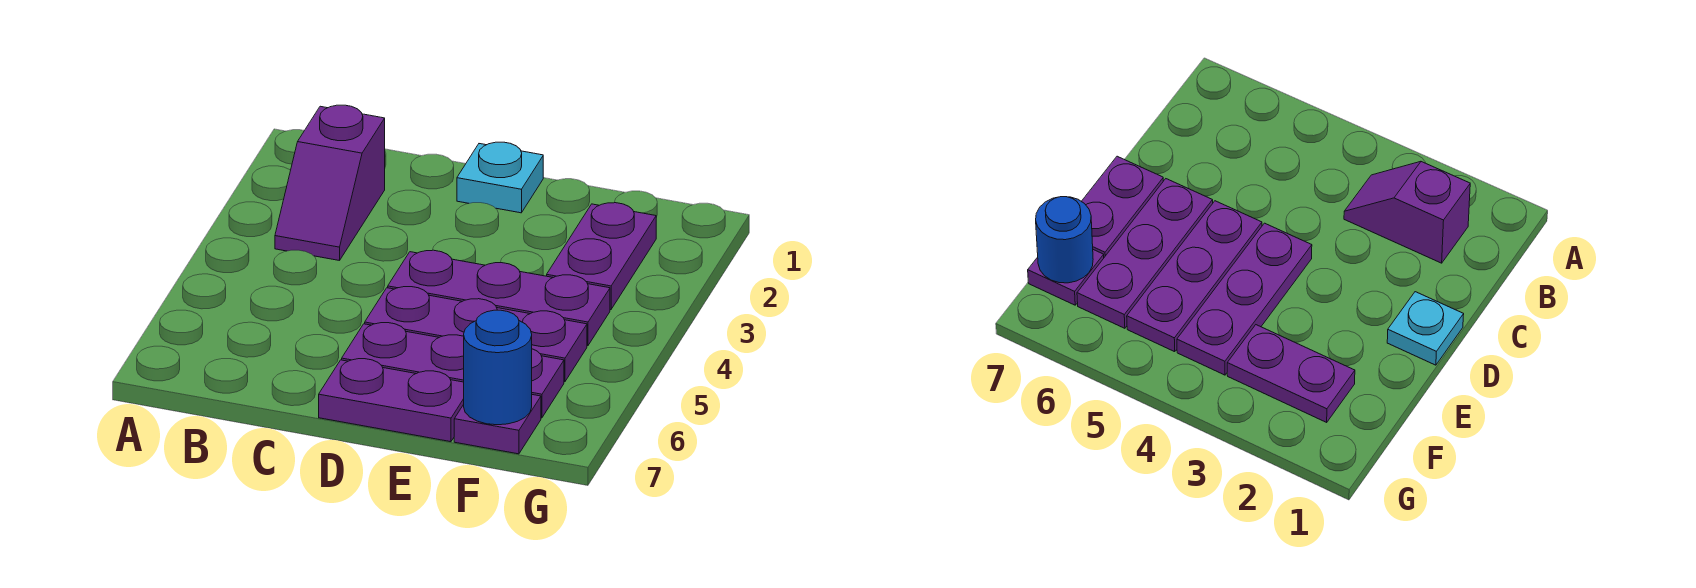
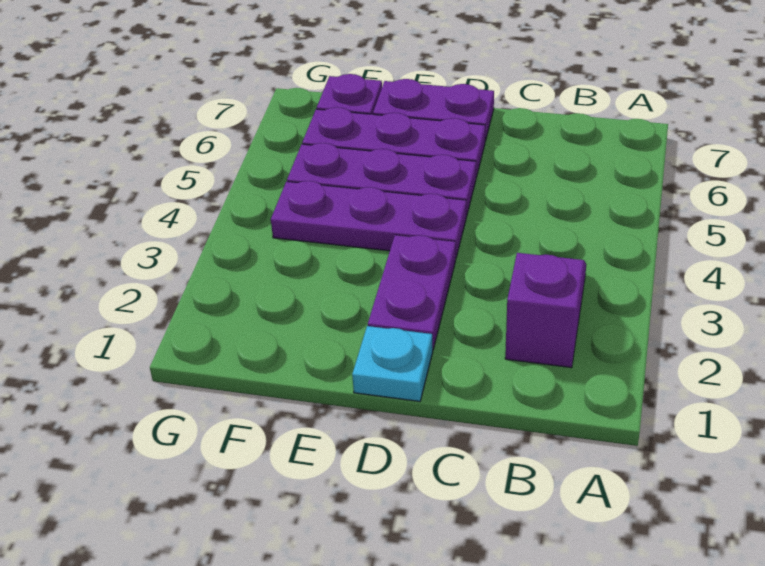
purple plate F2:F3 level 1 -> purple plate D2:D3 level 1
blue round brick F7 level 2 -> none

